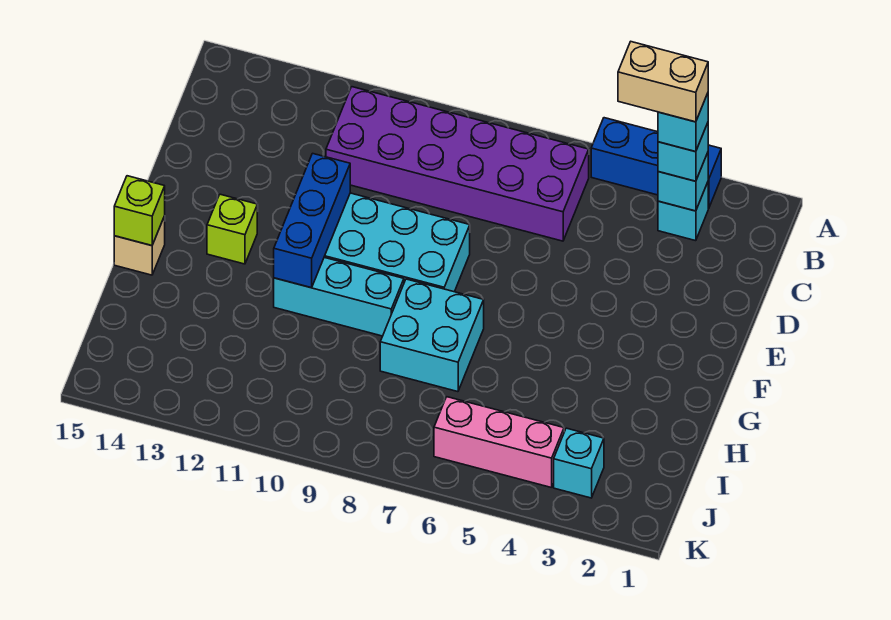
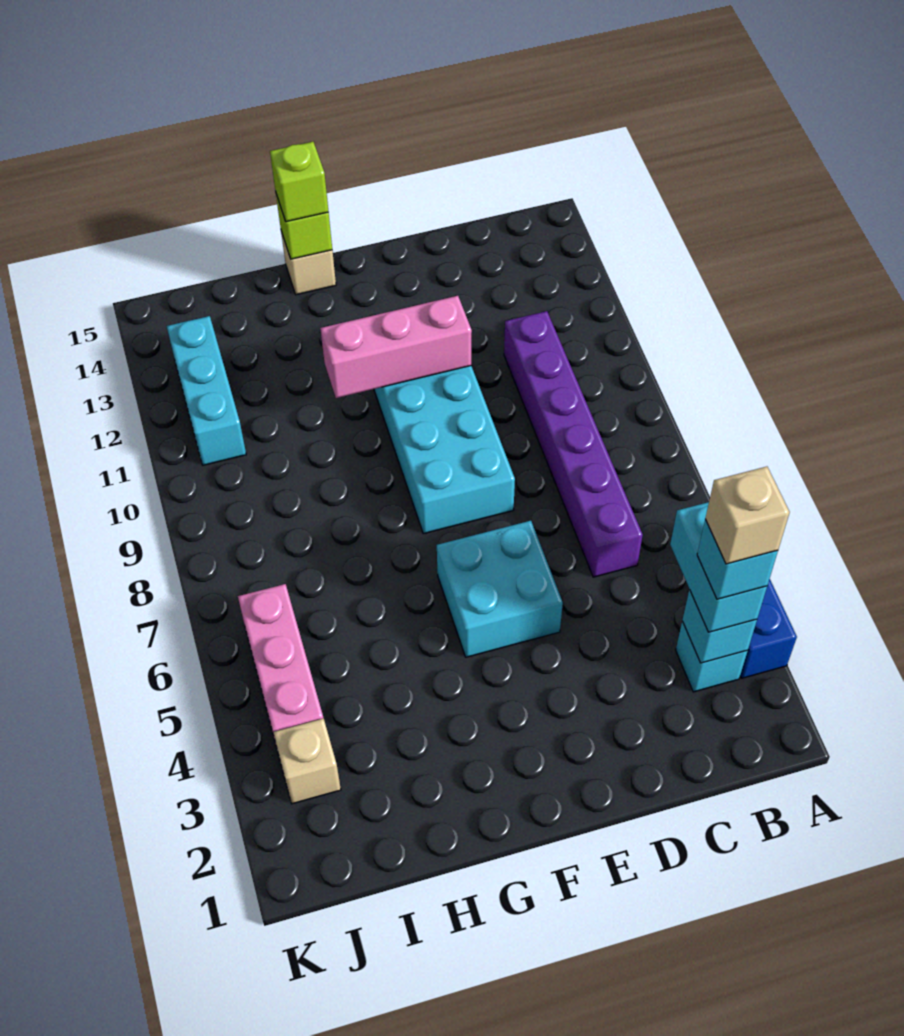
cyan brick B3 level 3 -> cyan brick B3:B4 level 3
tan brick B3:B4 level 5 -> tan brick B3 level 5
purple brick B6:C11 level 1 -> purple brick C6:C11 level 1
blue brick E11:G11 level 2 -> pink brick E11:G11 level 2
lime brick F13 level 1 -> lime brick G15 level 3
cyan brick G7:H8 level 1 -> cyan brick E5:F6 level 1
cyan brick G9:G11 level 1 -> cyan brick J11:J13 level 1
cyan brick J3 level 1 -> tan brick J3 level 1

